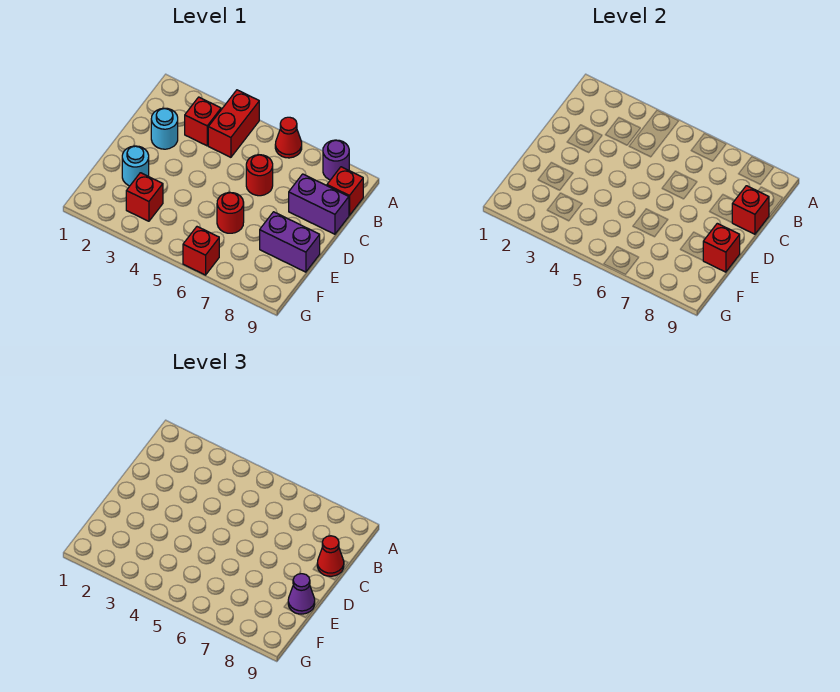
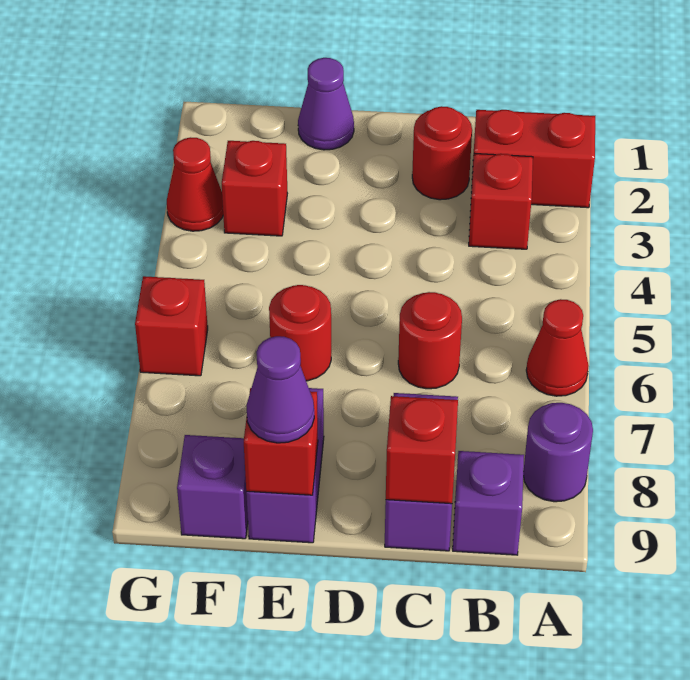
red brick A4:B4 level 1 -> red brick A2:B2 level 1
red brick B9 level 1 -> purple brick B9 level 1
cyan round brick C2 level 1 -> red round brick C2 level 1
red cone C9 level 3 -> red cone G3 level 1
none -> purple cone E1 level 1
cyan round brick E2 level 1 -> none
none -> purple brick F9 level 1

